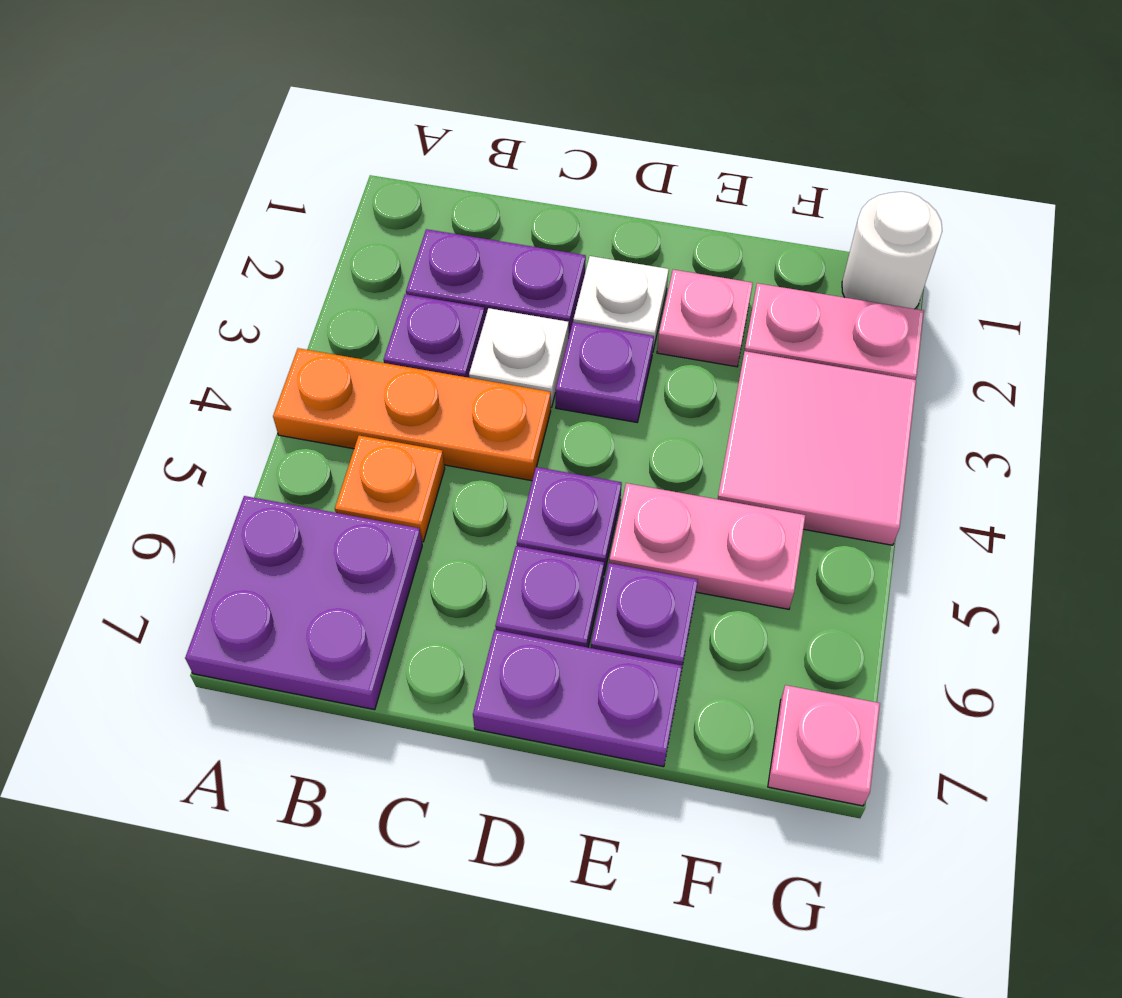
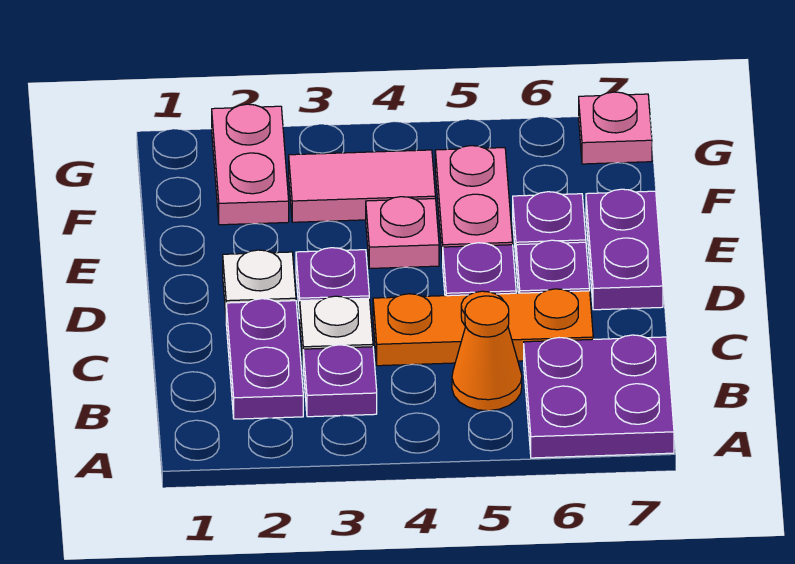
orange plate A4:C4 level 1 -> orange plate C4:C6 level 1
orange plate B5 level 1 -> orange cone B5 level 1
pink plate E2 level 1 -> pink plate E4 level 1
pink tile F3:G4 level 1 -> pink tile F3:F4 level 1
white round brick G1 level 1 -> none

